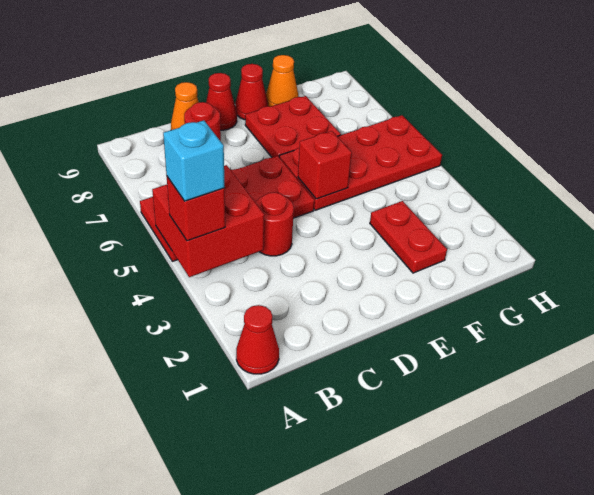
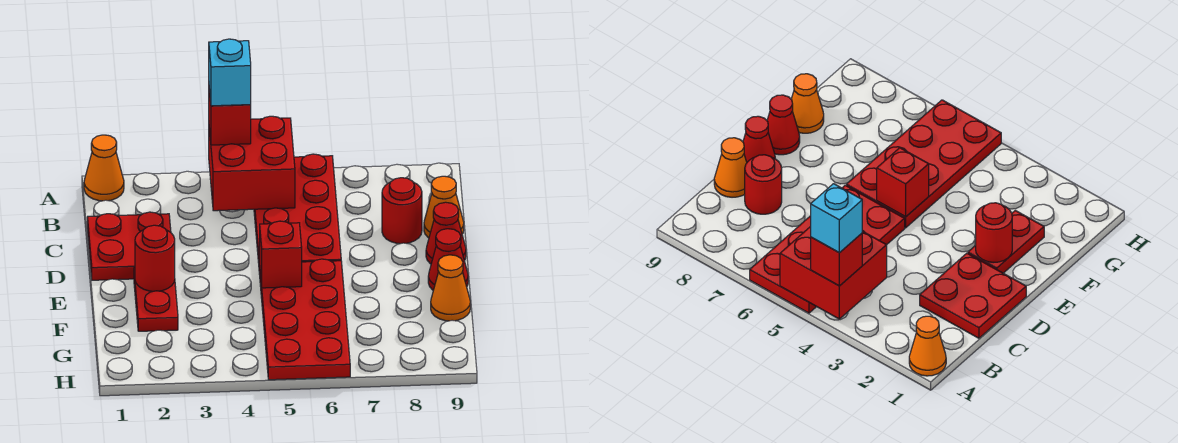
red cone A1 level 1 -> orange cone A1 level 1
red round brick C4 level 1 -> red round brick E2 level 2
red plate E7:F8 level 1 -> red plate C1:D2 level 1
red plate F2:F3 level 1 -> red plate E2:F2 level 1

